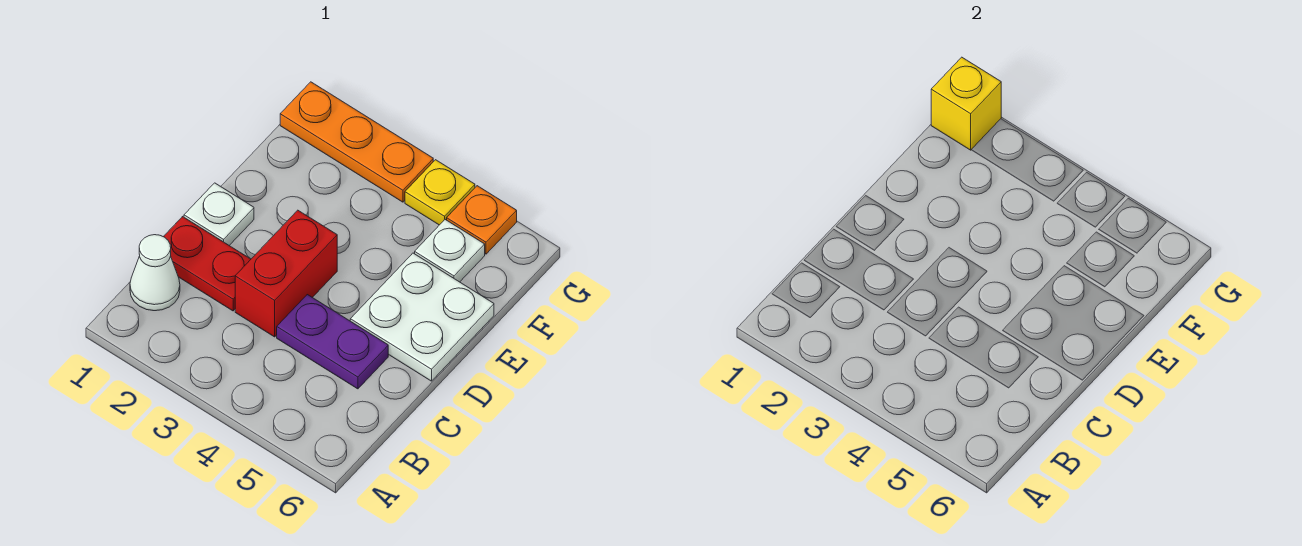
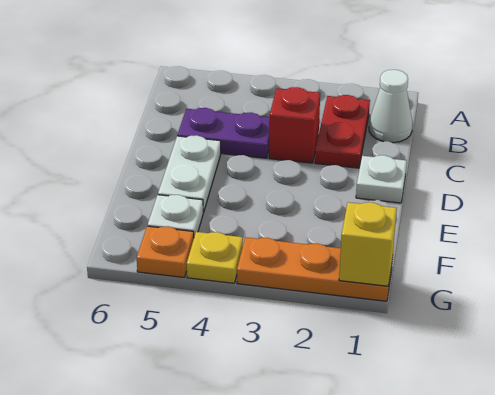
red plate C1:C2 level 1 -> red plate B2:C2 level 1
red brick C3:D3 level 1 -> red brick C3 level 1
white plate D5:E6 level 1 -> white plate D5:E5 level 1

